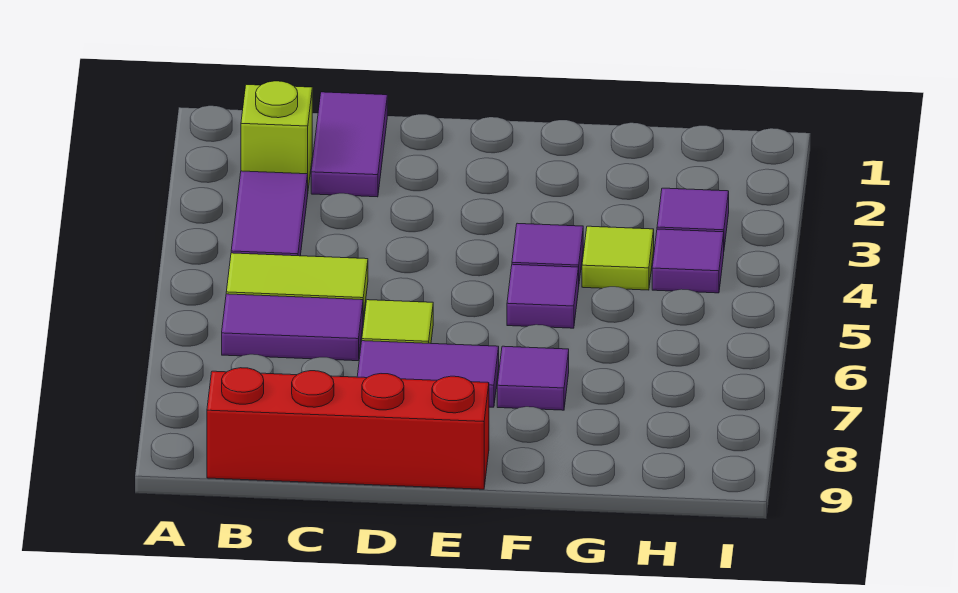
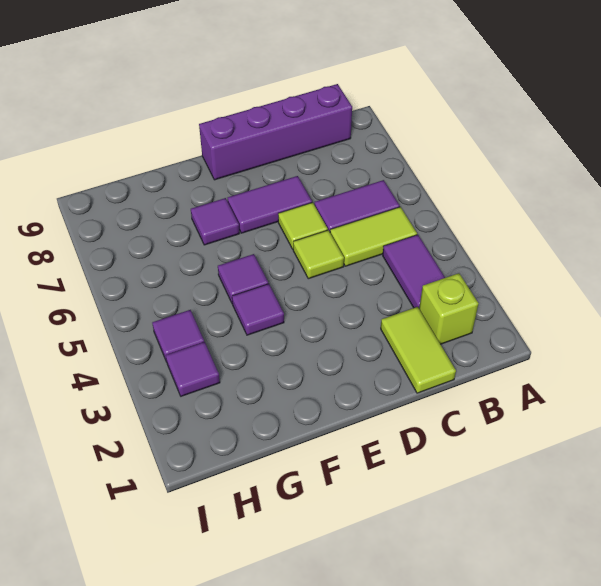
red brick B9:E9 level 1 -> purple brick B9:E9 level 1
purple tile C1:C2 level 1 -> lime tile C1:C2 level 1
lime tile G4 level 1 -> lime tile D5 level 1

